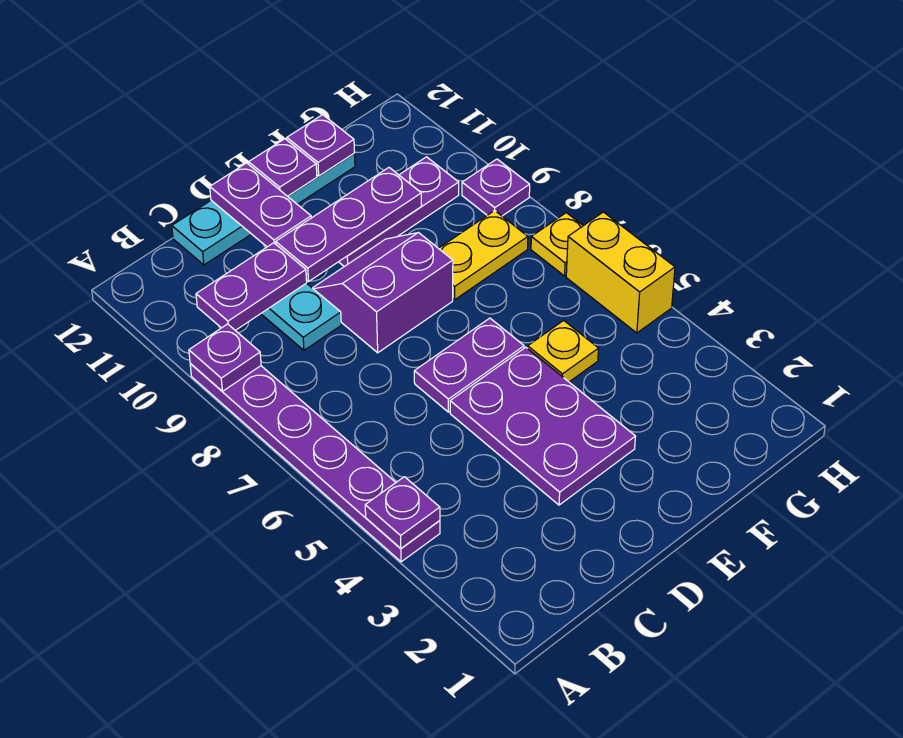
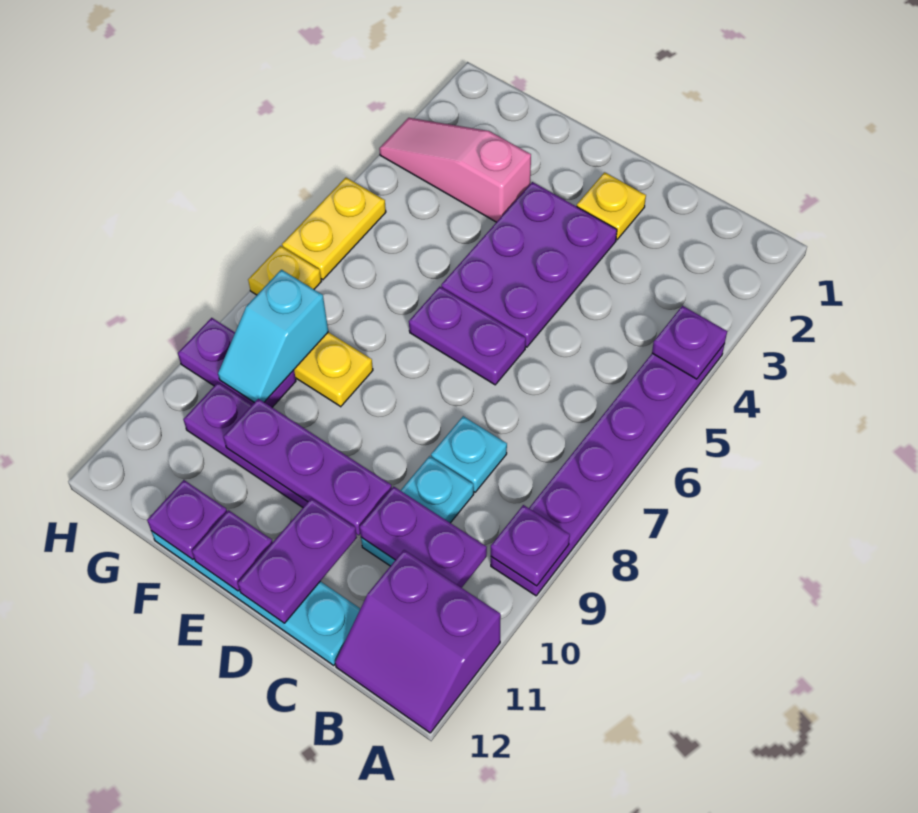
none -> cyan plate C8 level 1
purple slope D8:E9 level 1 top 8 -> purple slope A11:B12 level 1 top 11
none -> pink slope F3:H3 level 1 top F
yellow plate F5 level 1 -> yellow plate D2 level 1
none -> cyan slope G8:G9 level 2 top 8
yellow brick H5:H6 level 1 -> yellow plate H5:H6 level 1
purple plate H9 level 1 -> purple plate G9:H9 level 1

